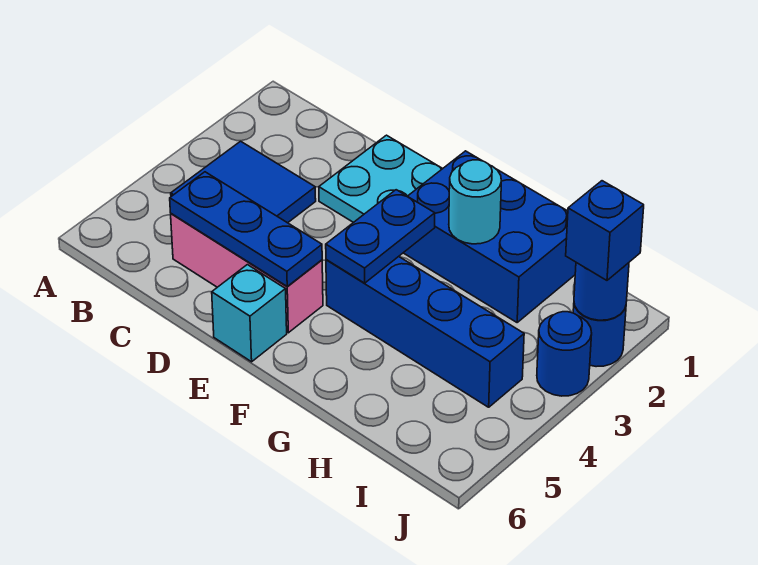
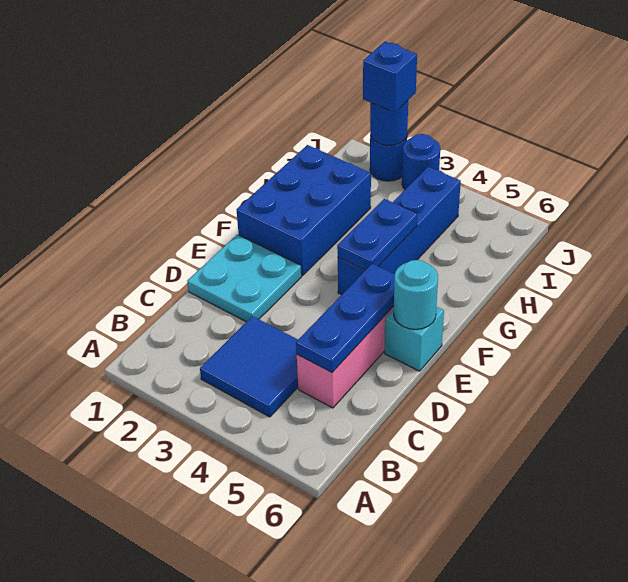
blue plate F3:F4 level 2 -> blue plate F4:G4 level 2
cyan round brick G2 level 2 -> cyan round brick E6 level 2

